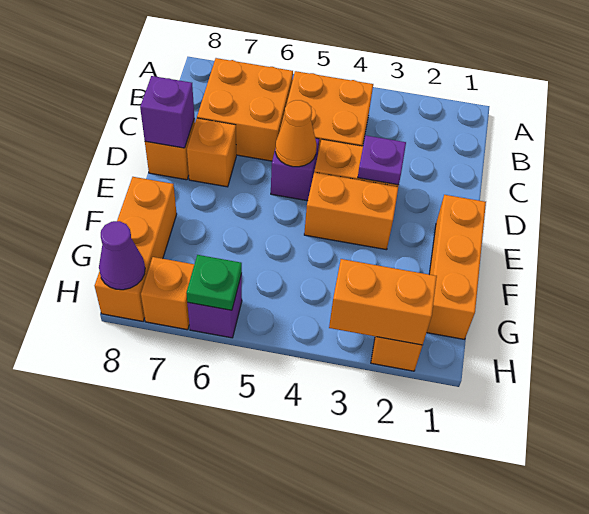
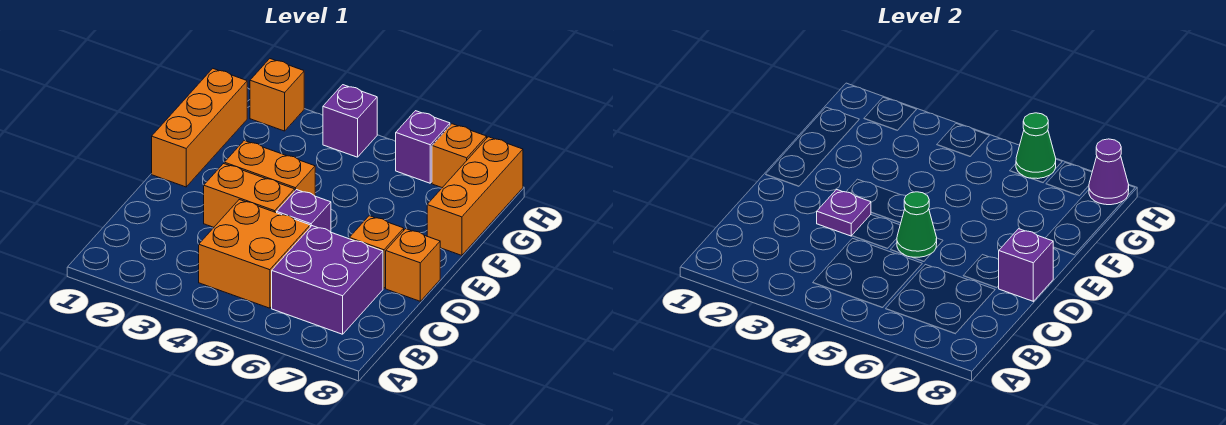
orange brick B6:C7 level 1 -> purple brick B6:C7 level 1
orange cone D5 level 2 -> green cone D5 level 2
orange brick H2:H3 level 2 -> none
none -> purple brick H4 level 1
green plate H6 level 2 -> green cone H6 level 2

